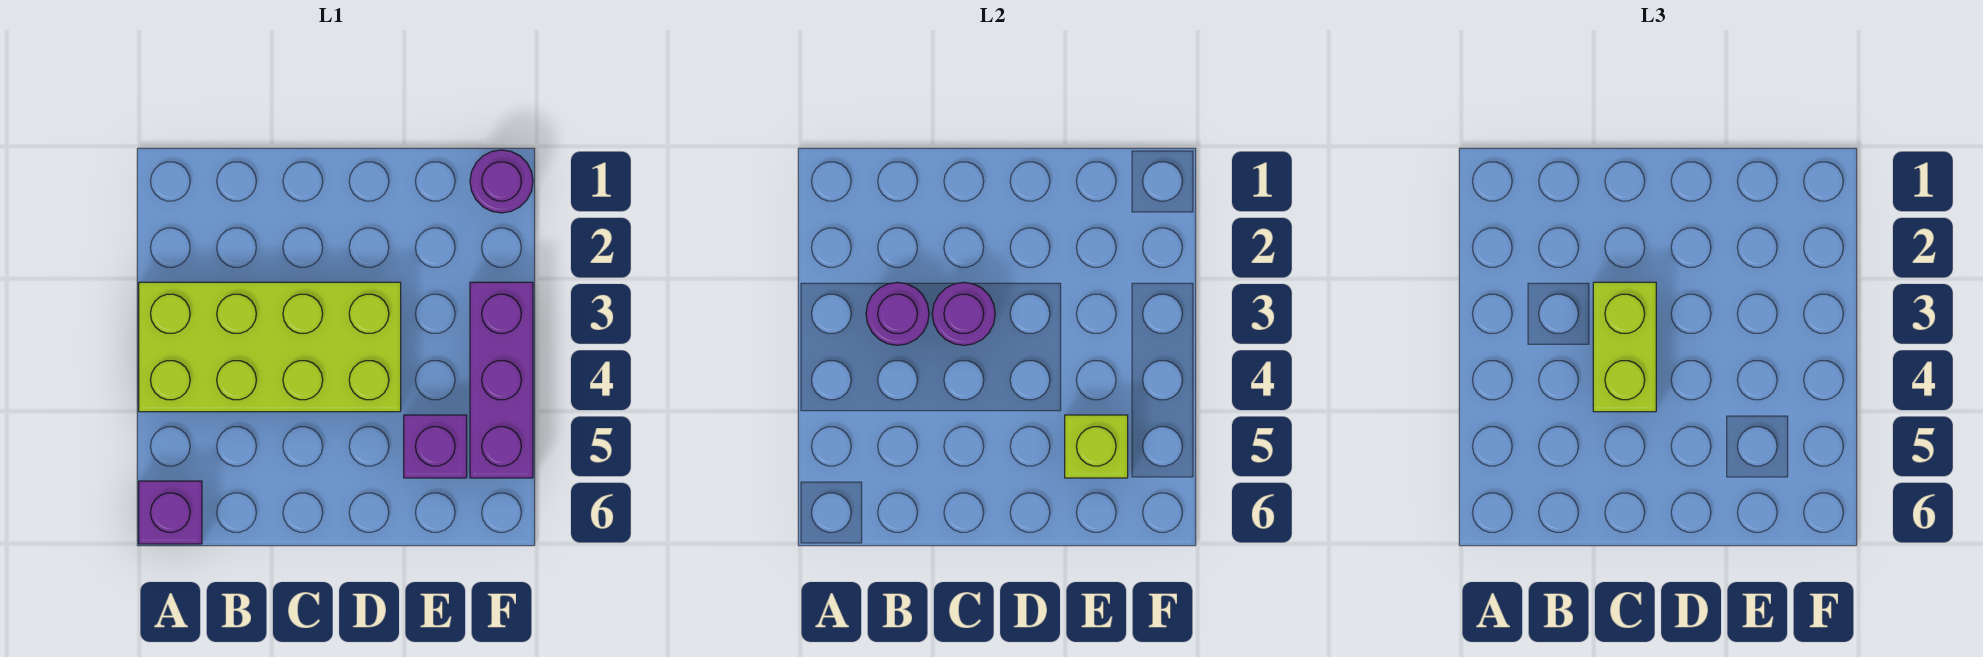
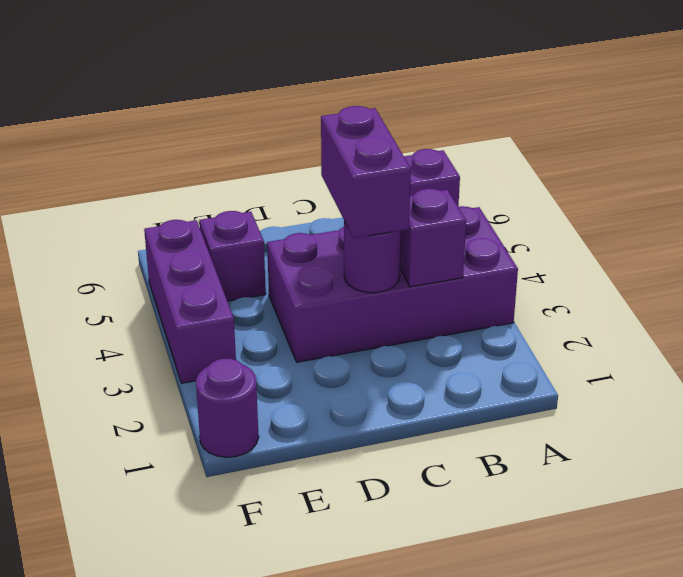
lime brick A3:D4 level 1 -> purple brick A3:D4 level 1
purple round brick B3 level 2 -> purple brick B3 level 2
lime brick C3:C4 level 3 -> purple brick C3:C4 level 3
lime brick E5 level 2 -> none

